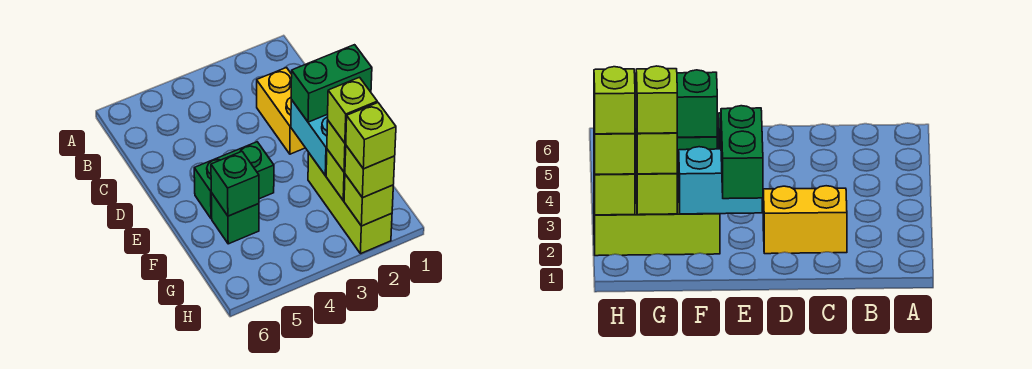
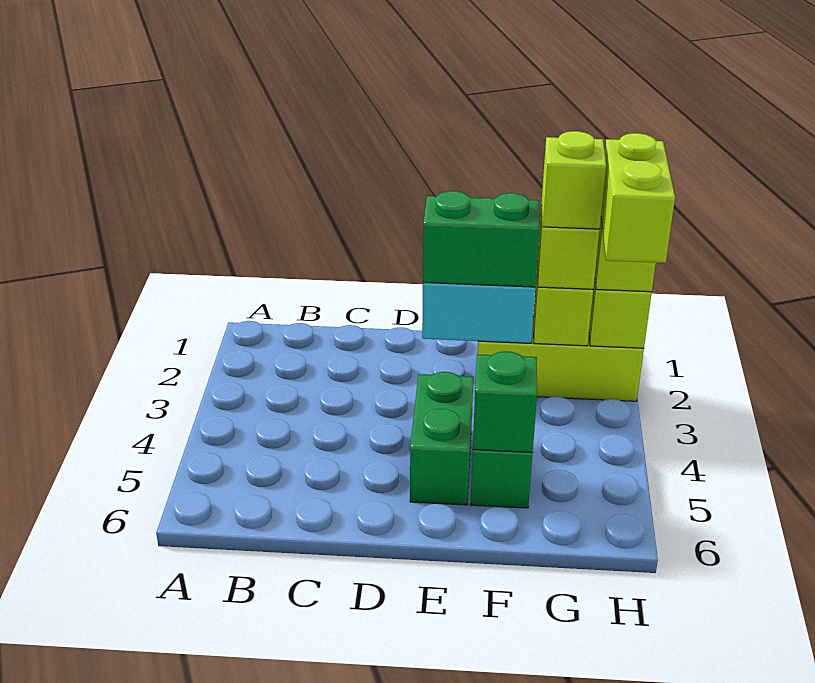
yellow brick C2:D2 level 1 -> none
green brick E1:E2 level 3 -> green brick E2:F2 level 3
lime brick H2 level 4 -> lime brick H2:H3 level 4

